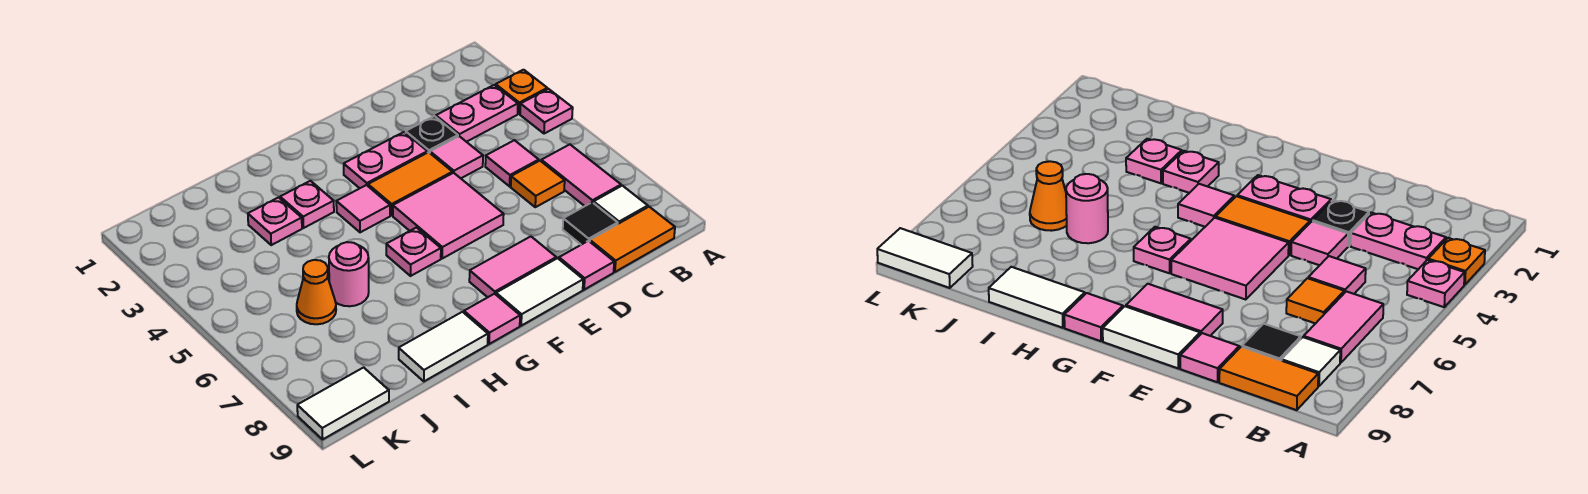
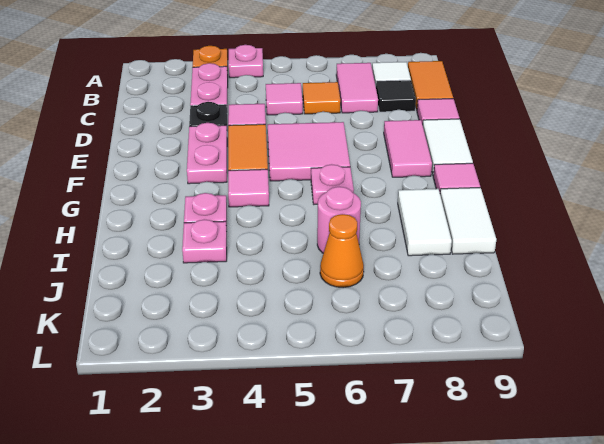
pink tile B6:B7 level 1 -> pink tile B7:C7 level 1
white tile K9:L9 level 1 -> white tile H8:I8 level 1

